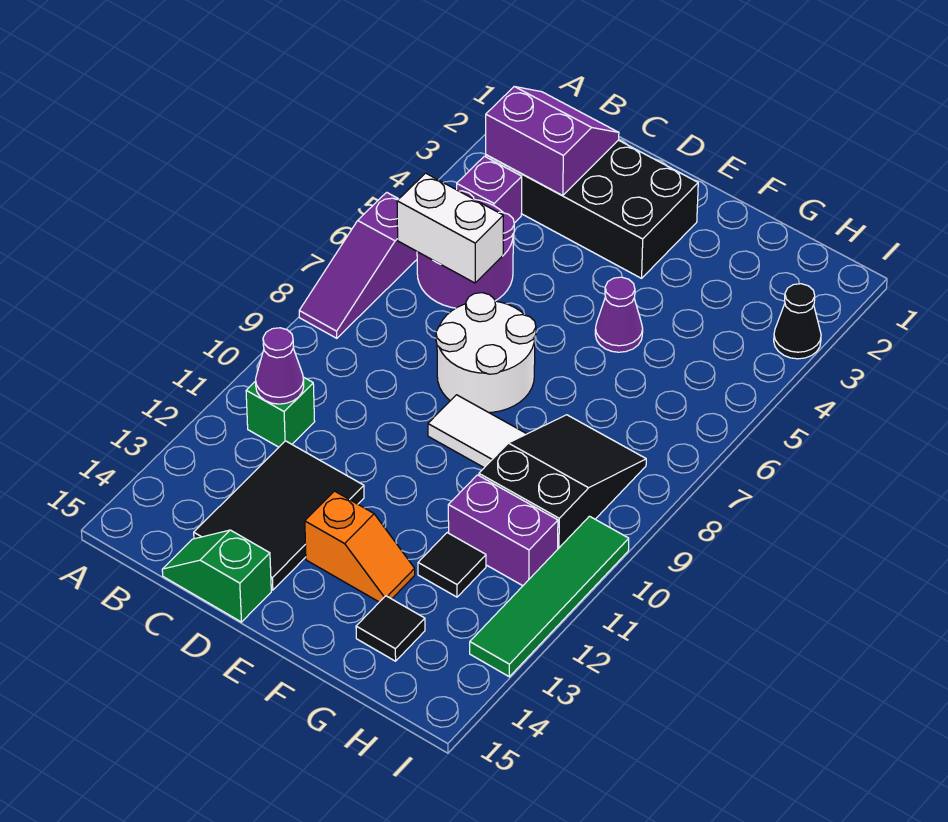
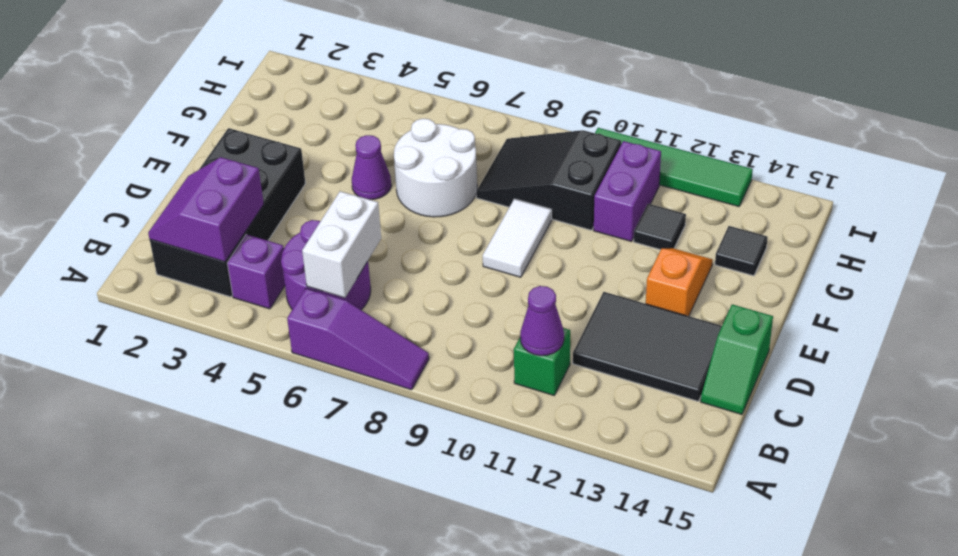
white round brick D7:E8 level 1 -> white round brick F6:G7 level 1
black cone I3 level 1 -> none

